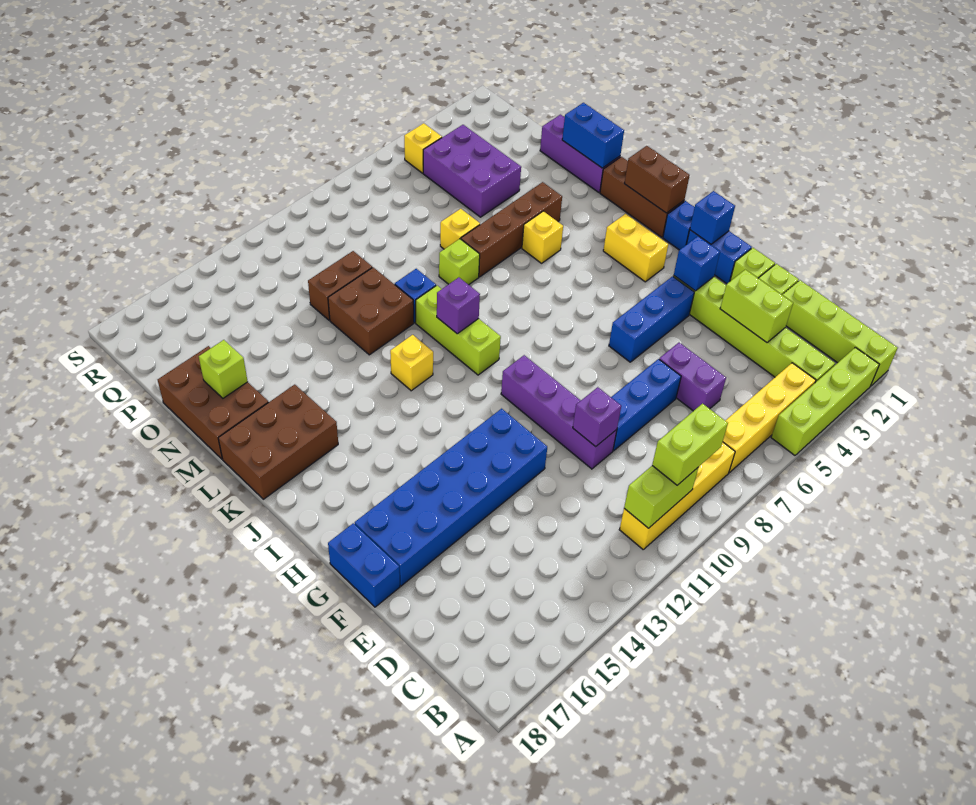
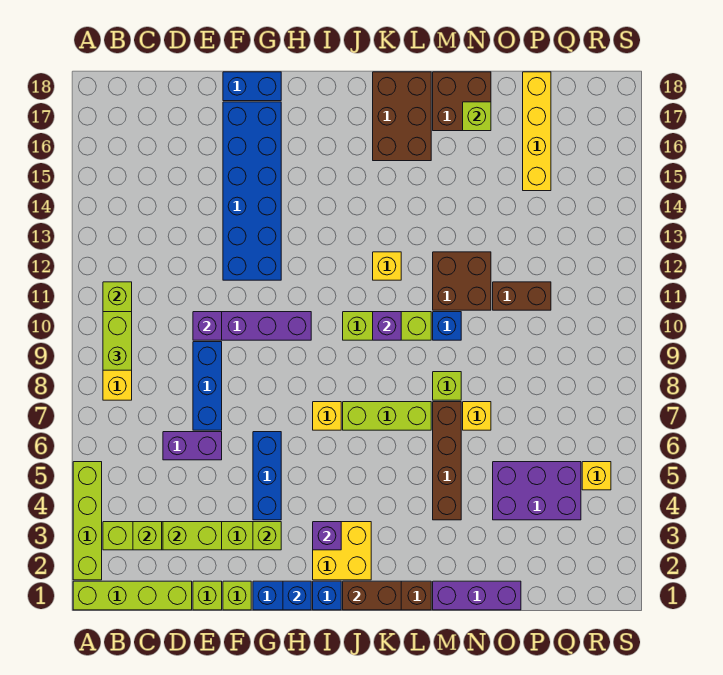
yellow brick B4:B7 level 1 -> yellow brick P15:P18 level 1
none -> lime brick C3 level 2
blue brick G3 level 2 -> lime brick G3 level 2
yellow brick I3:J3 level 1 -> yellow brick I2:J3 level 1
none -> purple brick I3 level 2
none -> lime brick J7:L7 level 1
yellow brick L5 level 1 -> yellow brick I7 level 1
blue brick M1:N1 level 2 -> none
brown brick M17:O18 level 1 -> brown brick M17:N18 level 1
brown brick O11:O12 level 1 -> brown brick O11:P11 level 1

